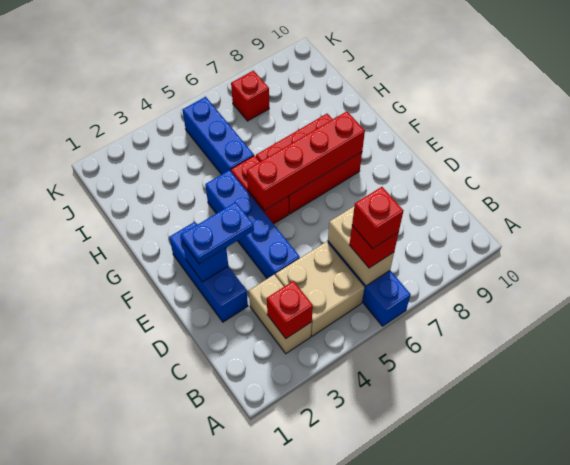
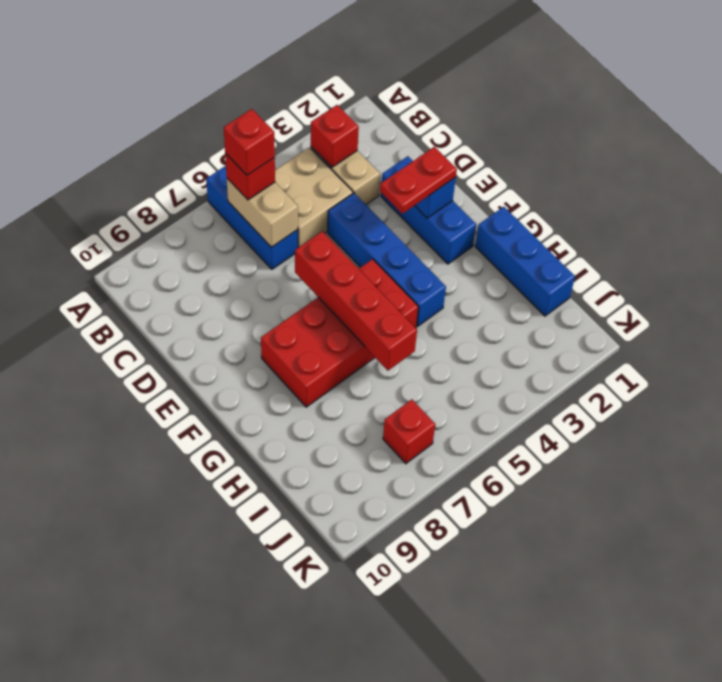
blue plate E2:E3 level 3 -> red plate E2:E3 level 3
red brick F5:F8 level 2 -> red brick E6:H6 level 2
blue brick H5:J5 level 1 -> blue brick G1:I1 level 1

